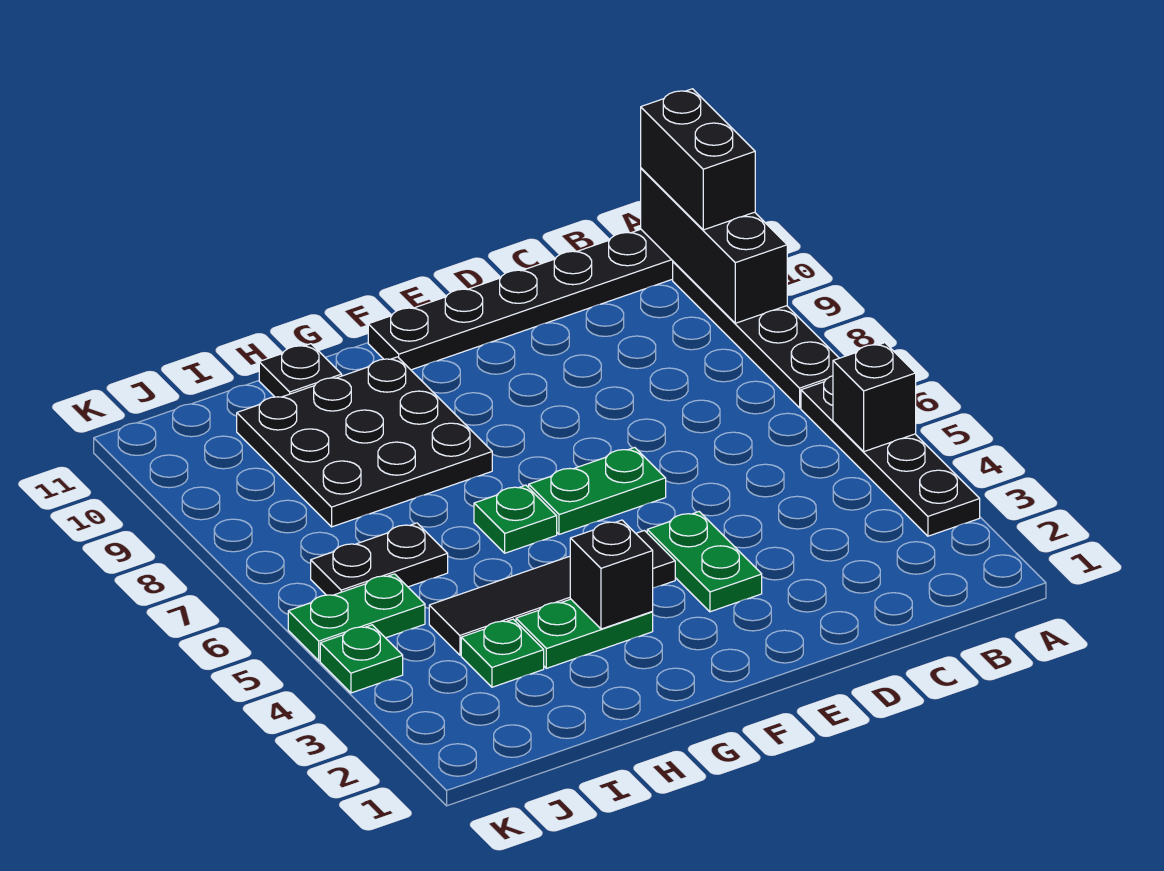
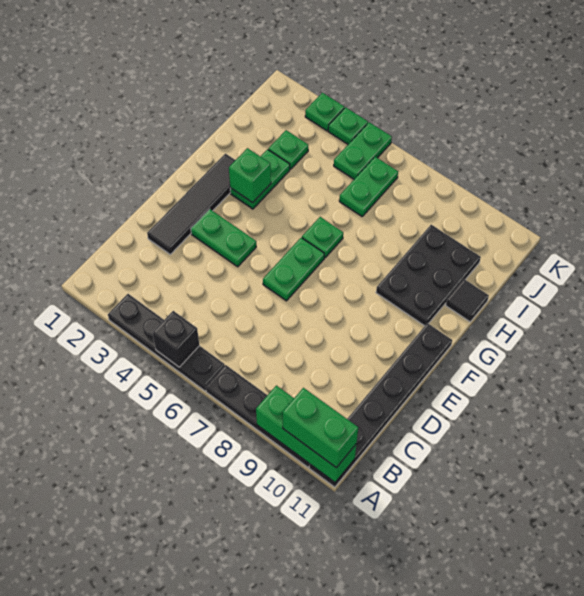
black brick A9:A11 level 2 -> green brick A9:A11 level 2
black brick A10:A11 level 3 -> green brick A10:A11 level 3
black tile F4:I4 level 1 -> black tile D2:G2 level 1
black brick G3 level 2 -> green brick G3 level 2
black plate G8:I10 level 1 -> black plate G9:I10 level 1
black plate H11 level 1 -> black tile H11 level 1
black plate I6:J6 level 1 -> green plate I6:J6 level 1
none -> green plate K3 level 1

